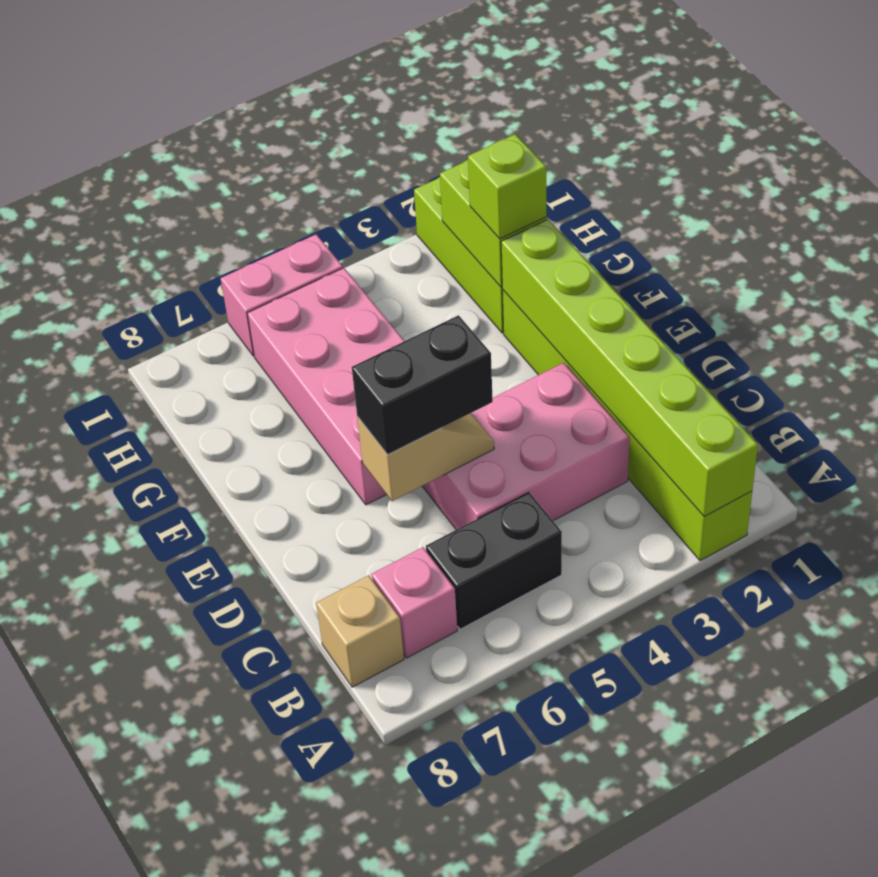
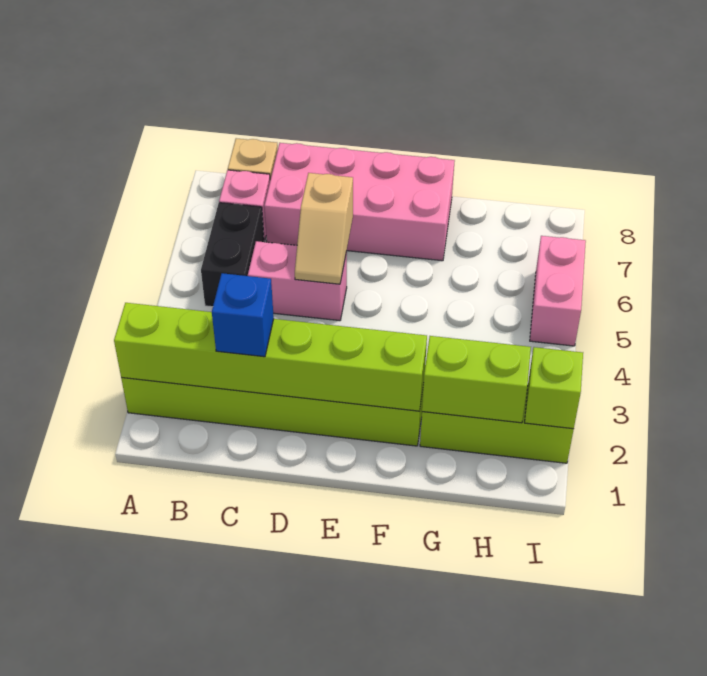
none -> blue brick C2 level 3
pink brick C3:D5 level 1 -> pink brick C5:D5 level 1
black brick D5:D6 level 3 -> none
pink brick E5:H6 level 1 -> pink brick C7:F8 level 1
lime brick G2 level 3 -> lime brick I2 level 2

